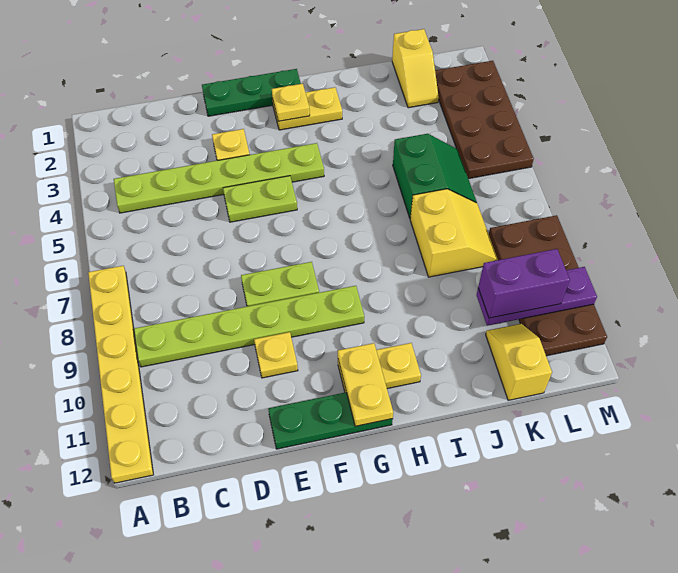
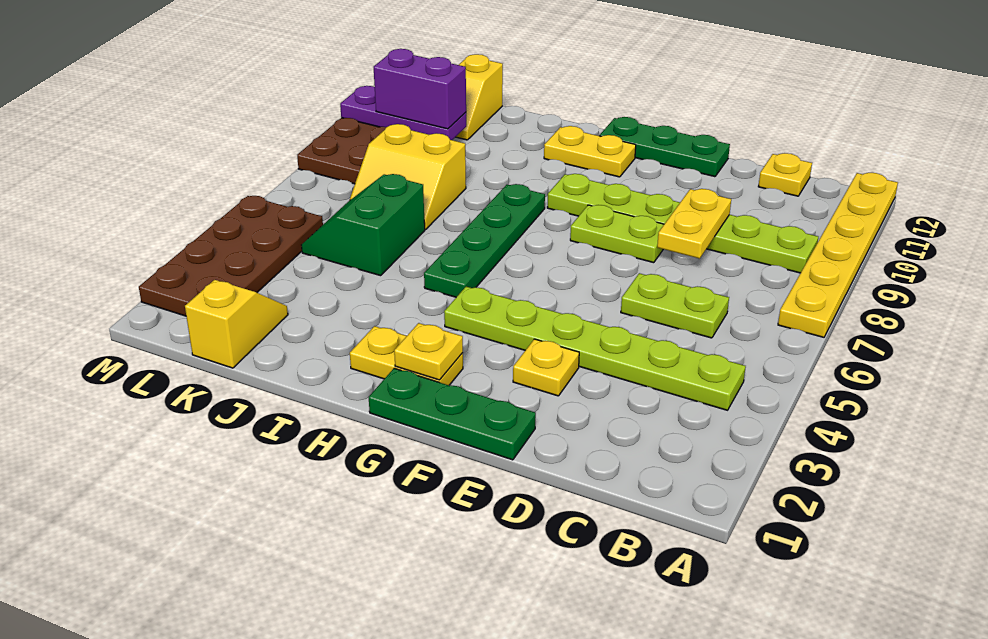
lime plate E5:F5 level 1 -> lime plate C6:D6 level 1
yellow plate E10 level 1 -> yellow plate C12 level 1
yellow plate G11:G12 level 2 -> yellow plate D8:D9 level 2
none -> green plate H5:H8 level 1
yellow slope J7:K8 level 1 top J -> yellow slope J7:K8 level 1 top 8

